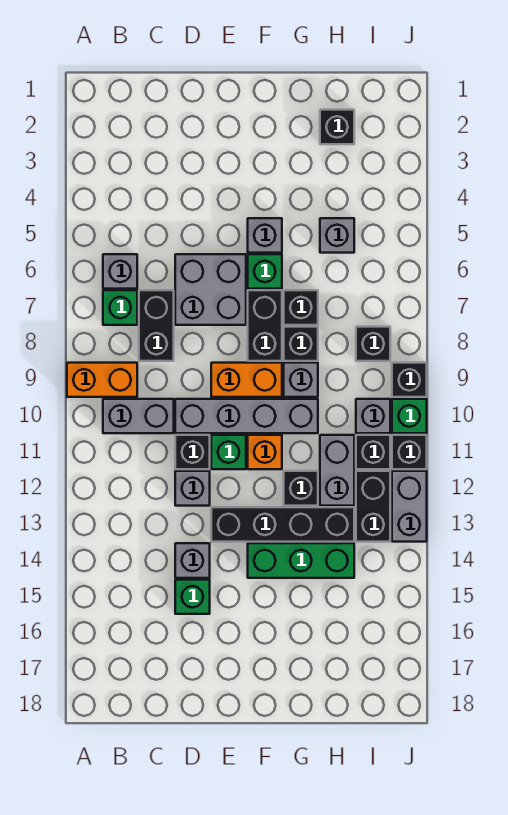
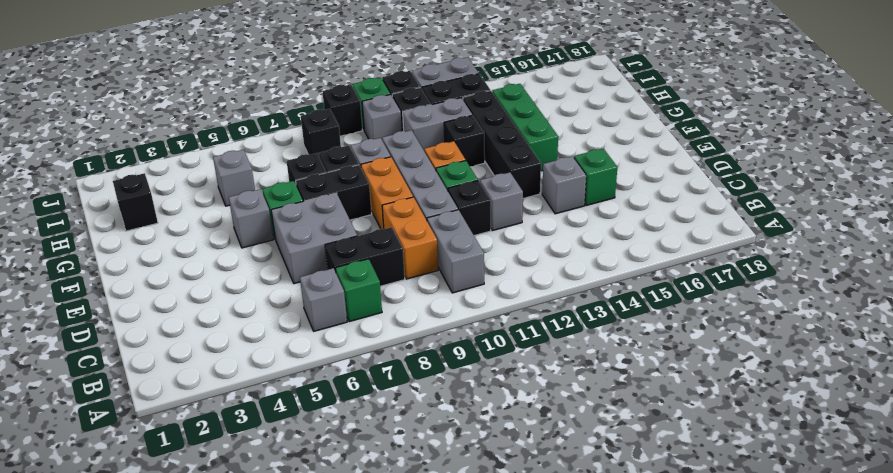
orange brick A9:B9 level 1 -> orange brick C9:D9 level 1

